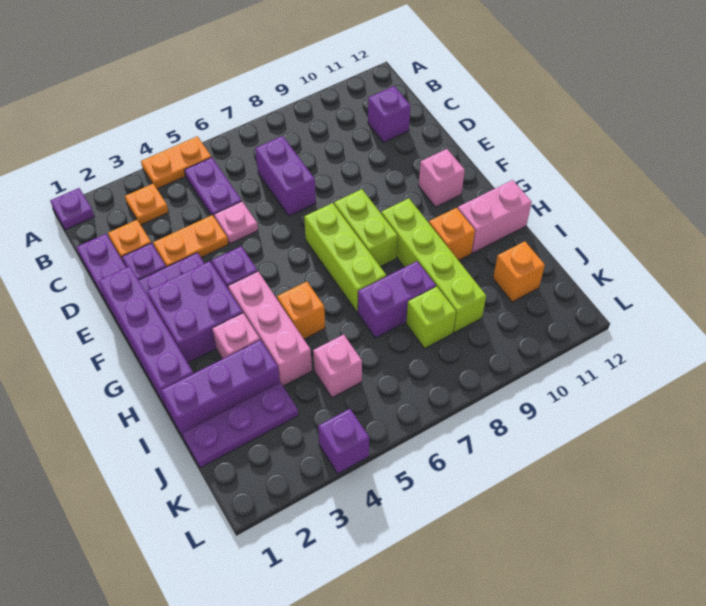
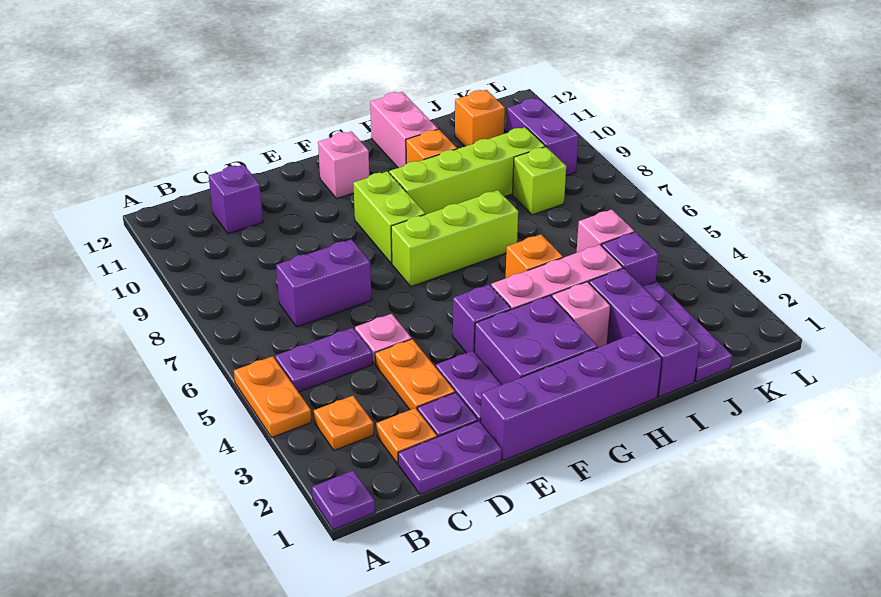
lime brick F8:G8 level 1 -> lime brick F8:F9 level 1
purple brick I7:I8 level 1 -> purple brick K9:K10 level 1
purple brick L4 level 1 -> purple brick J4 level 1

